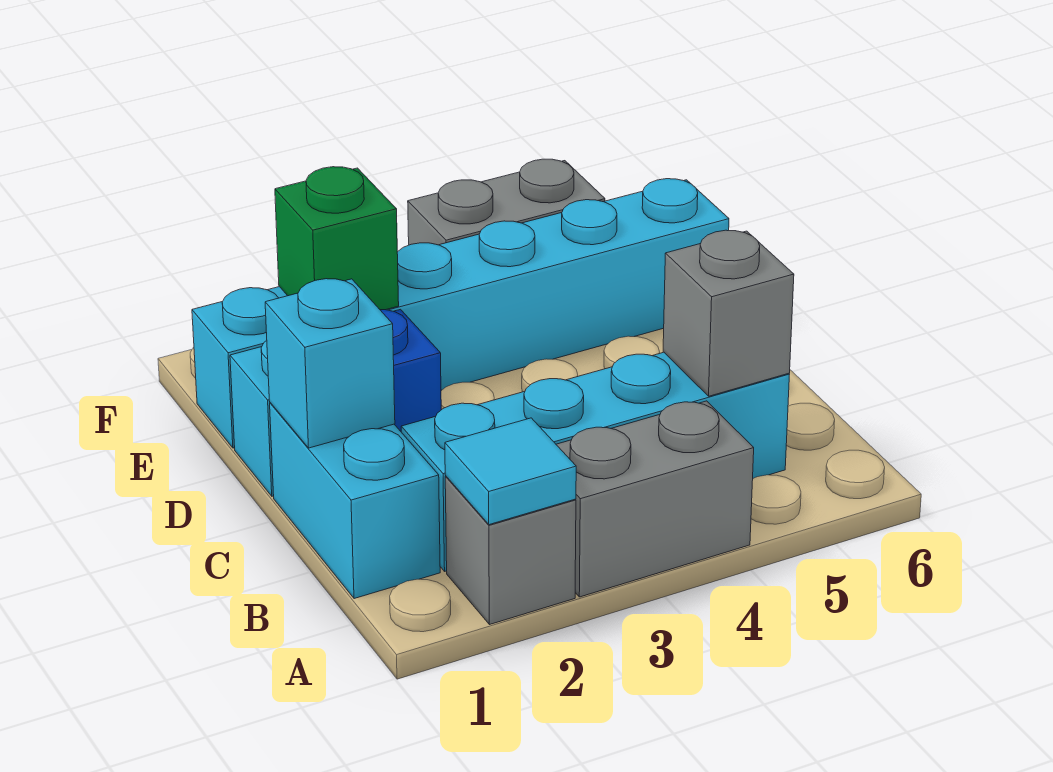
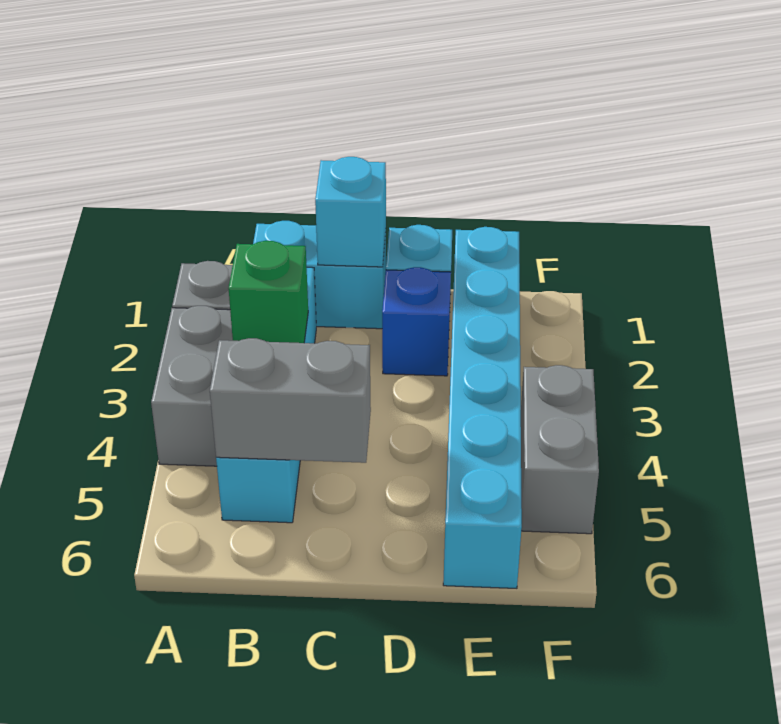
cyan tile A2 level 2 -> none
grey brick B5 level 2 -> grey brick B5:C5 level 2
green brick E2 level 2 -> green brick B3 level 2

